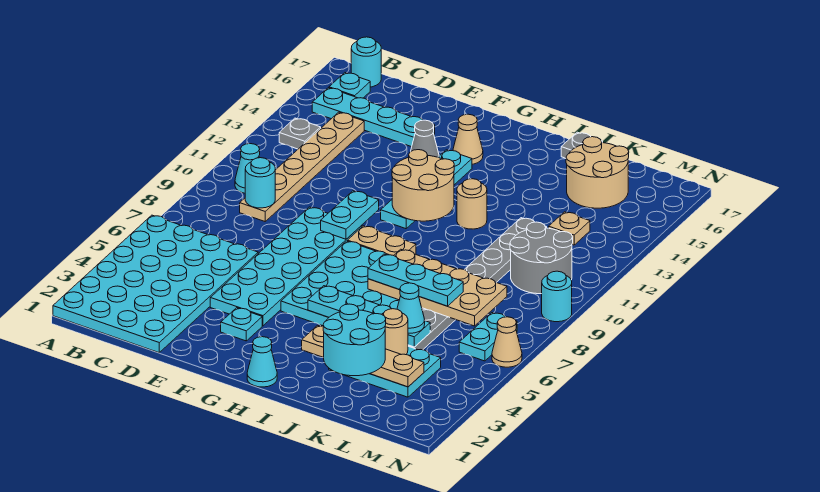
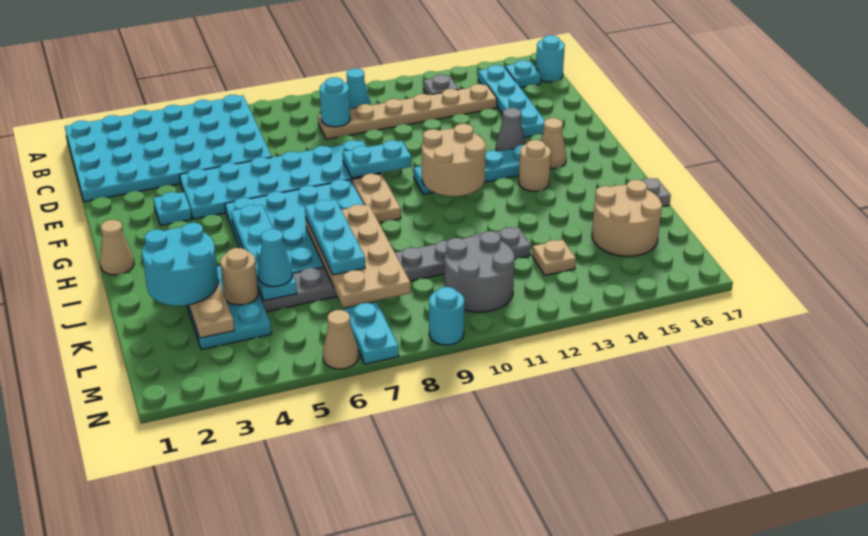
cyan cone H1 level 1 -> tan cone H1 level 1
tan round brick I12 level 1 -> tan round brick H14 level 1
cyan plate M6:M7 level 1 -> cyan plate M7:N7 level 1

